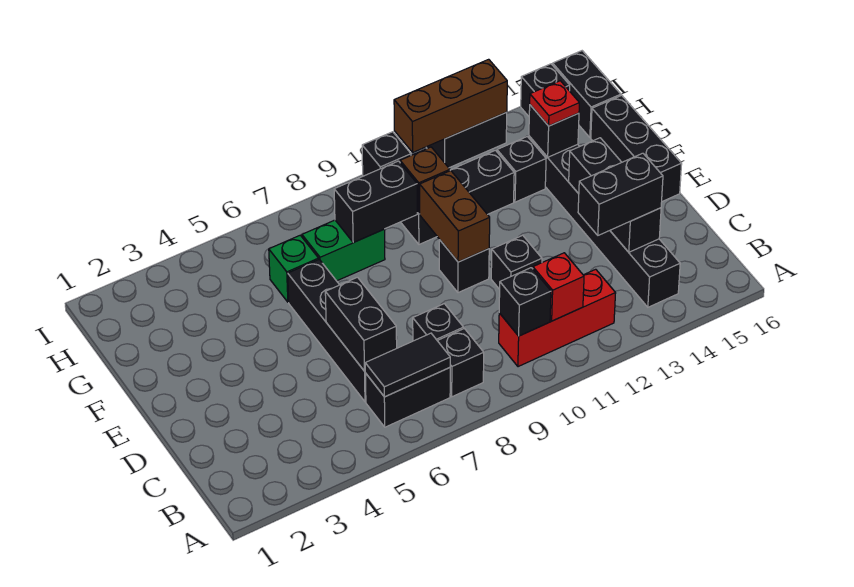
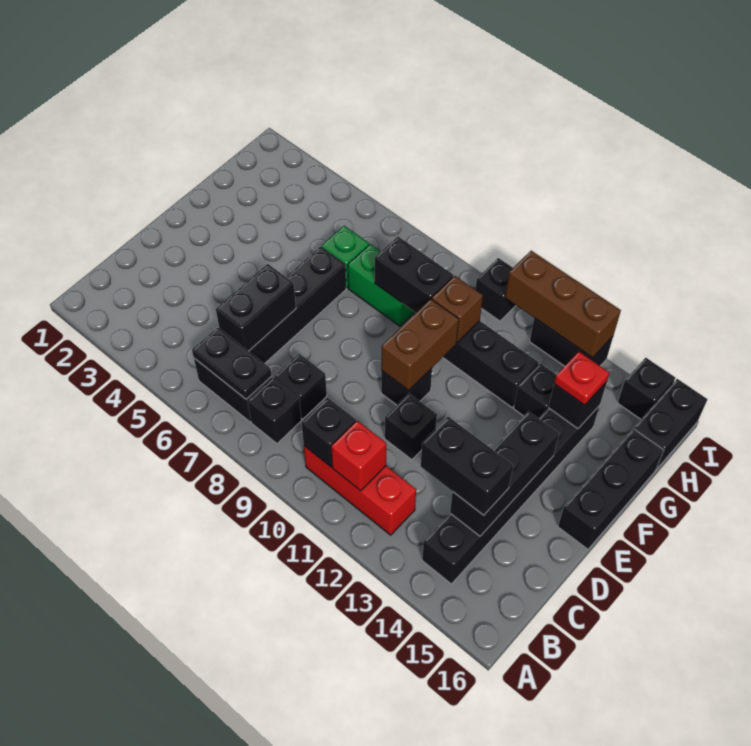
black tile B6:B7 level 2 -> black plate B6:B7 level 2

